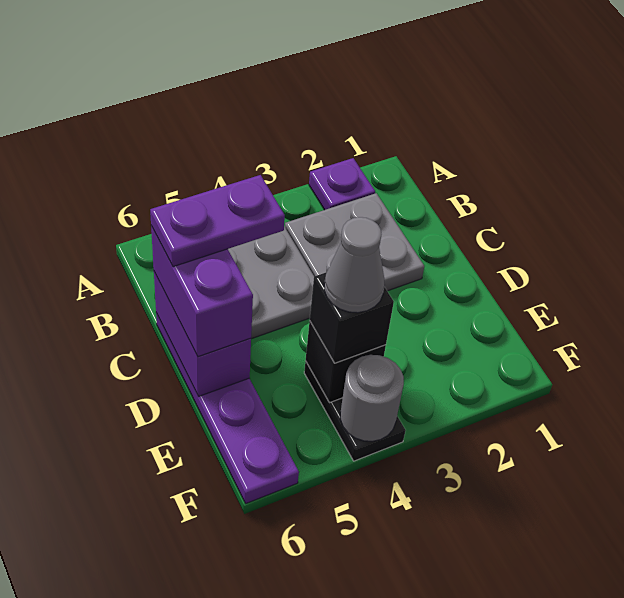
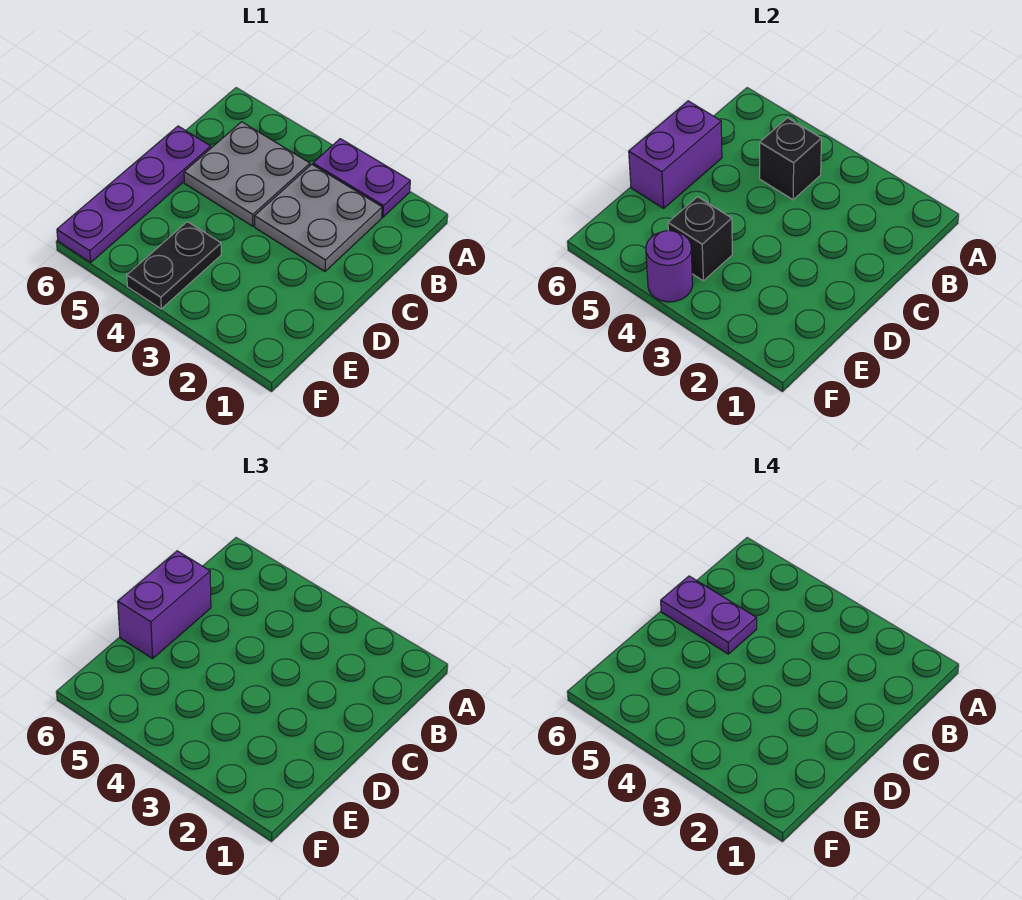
purple plate A2 level 1 -> purple plate A2:A3 level 1
black brick E4 level 3 -> black brick B4 level 2
grey cone E4 level 4 -> none
grey round brick F4 level 2 -> purple round brick F4 level 2

